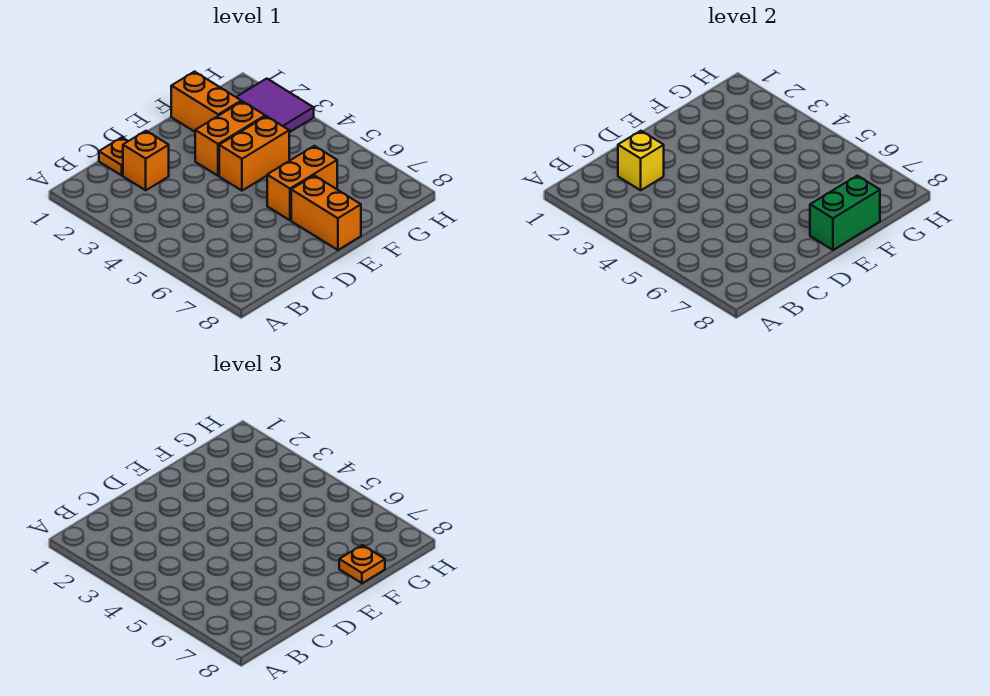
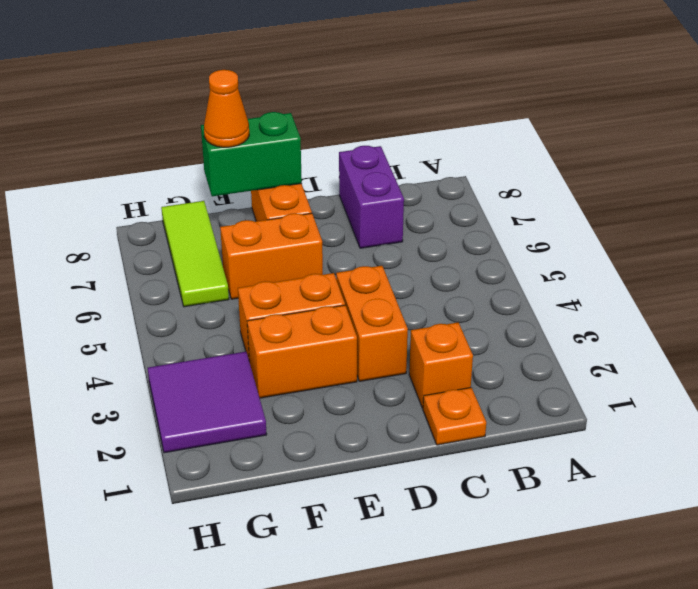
yellow brick C2 level 2 -> none
none -> purple brick C7:C8 level 1
orange brick F1:F2 level 1 -> orange brick D3:D4 level 1
orange plate F8 level 3 -> orange cone F8 level 3
none -> lime tile G6:G8 level 1

